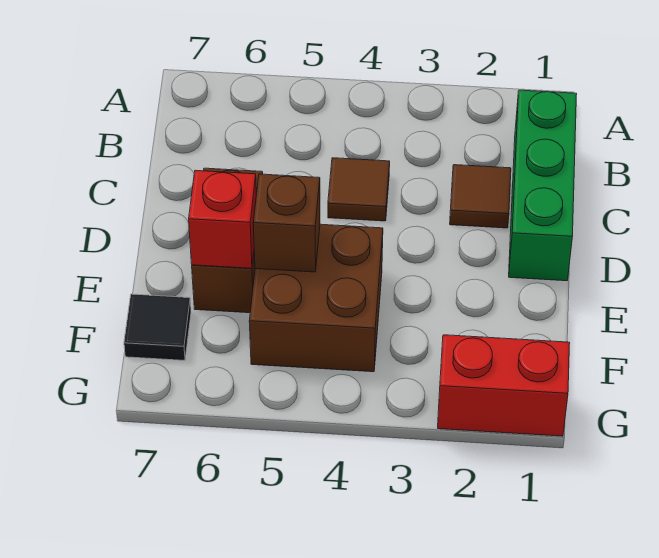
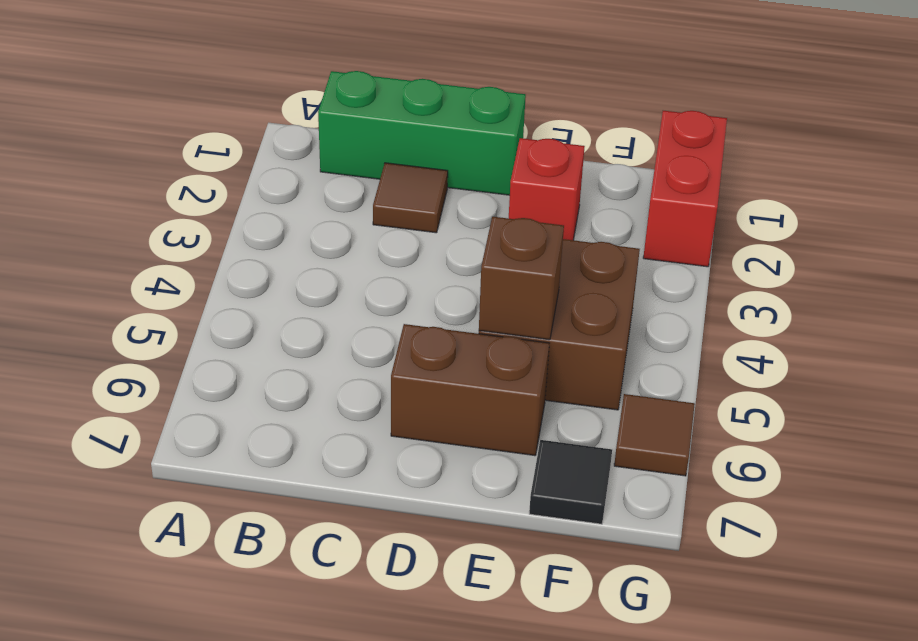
brown tile C4 level 1 -> brown tile G6 level 1
red brick E6 level 2 -> red brick E2 level 1

